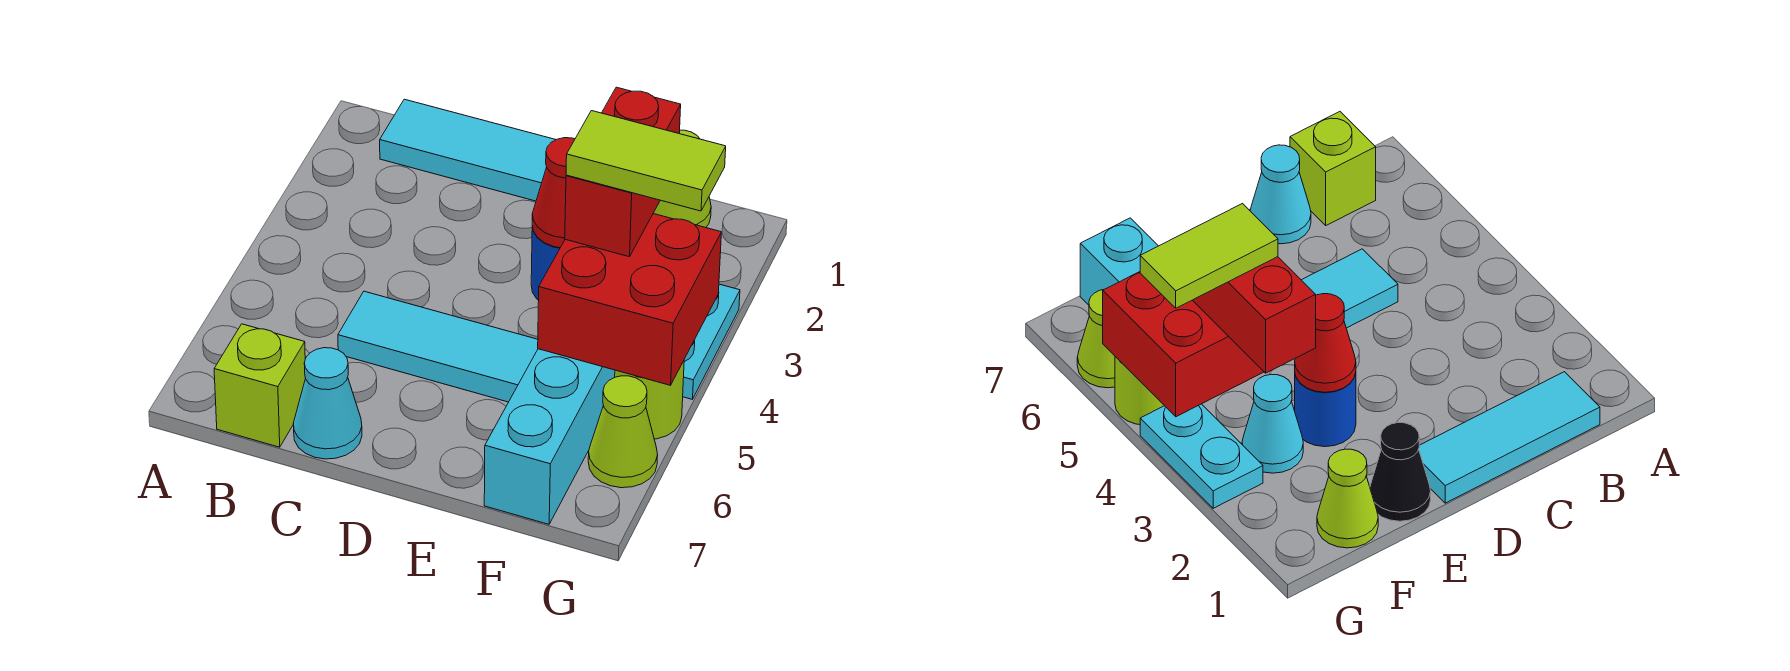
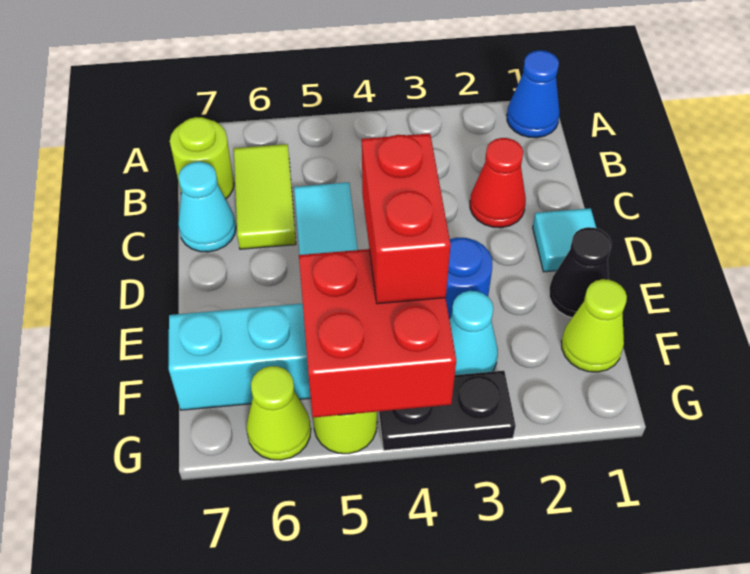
none -> blue cone A1 level 1
cyan tile B1:D1 level 1 -> cyan tile D1 level 1
lime brick B7 level 1 -> lime round brick B7 level 1
red cone E3 level 2 -> red cone C2 level 1
red brick F3:F4 level 3 -> red brick E4:F4 level 3
lime tile F4:G4 level 4 -> lime tile B6:C6 level 1
cyan plate G3:G4 level 1 -> black plate G3:G4 level 1

